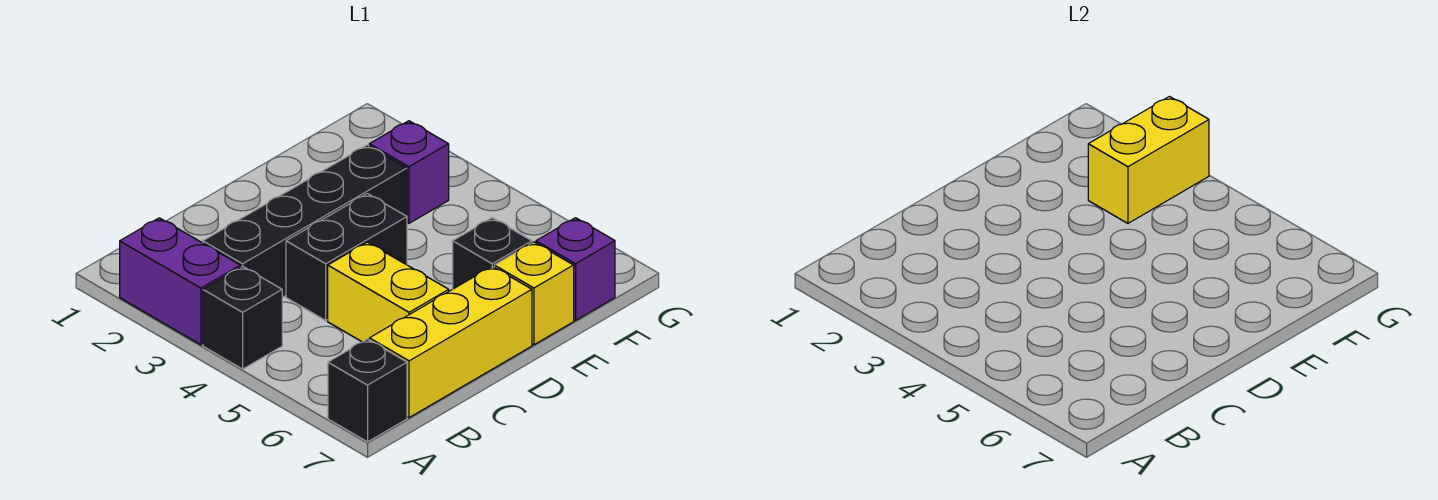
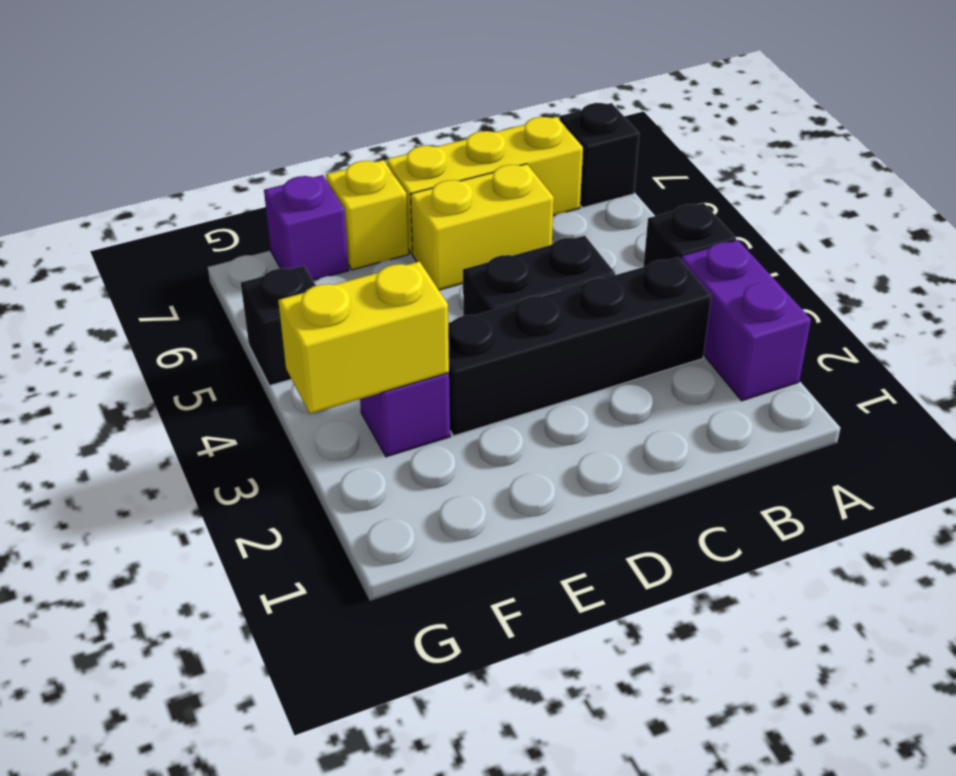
yellow brick C5:C6 level 1 -> yellow brick C6:D6 level 1
black brick E6 level 1 -> black brick G5 level 1

